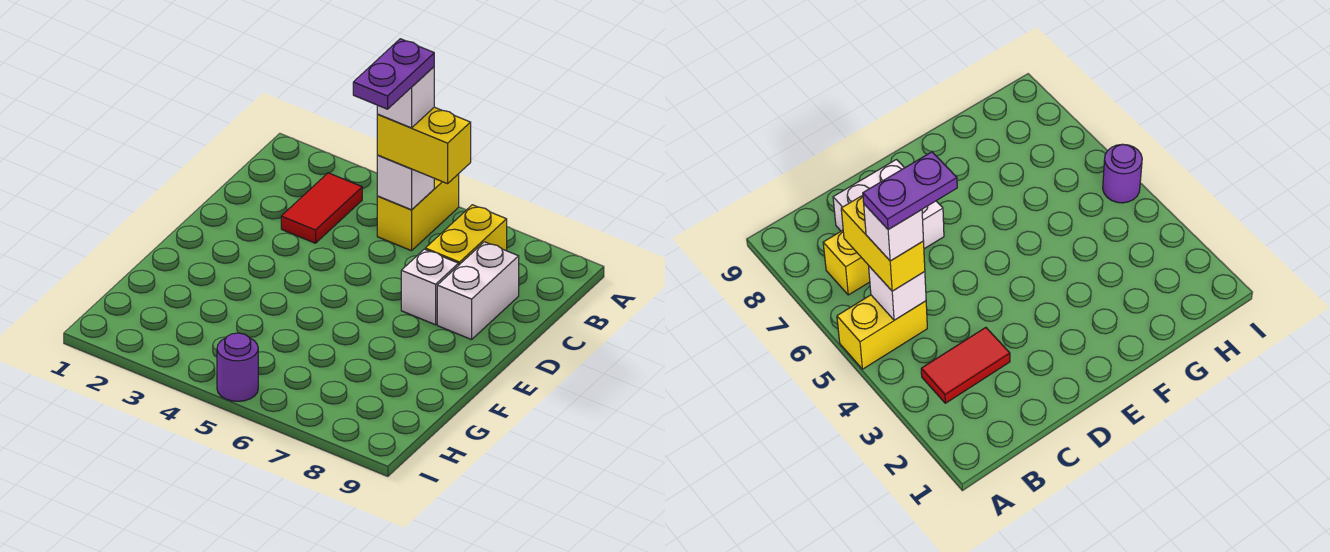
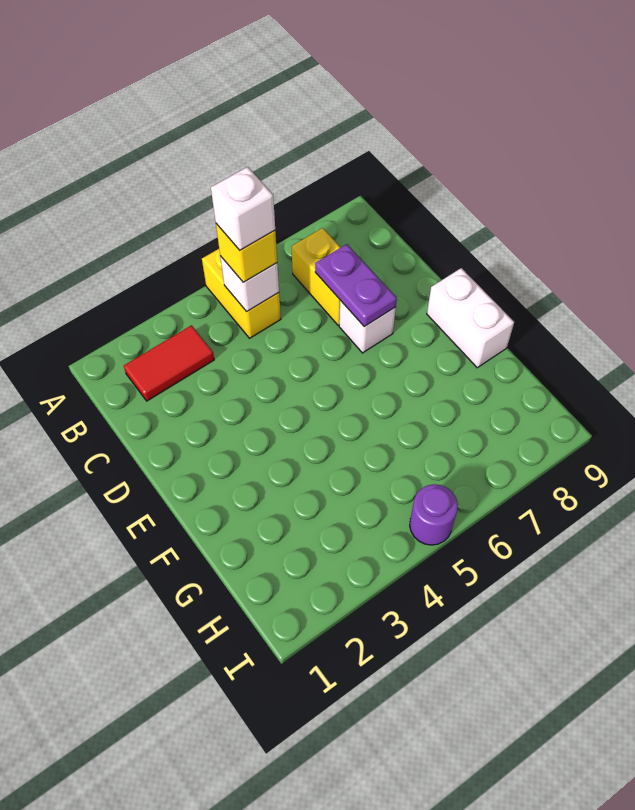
red tile B3:C3 level 1 -> red tile B2:B3 level 1
yellow brick B5:B6 level 3 -> yellow brick B5 level 3
purple plate B5:C5 level 5 -> purple plate C7:D7 level 2
white brick C8:D8 level 1 -> white brick E9:F9 level 1

